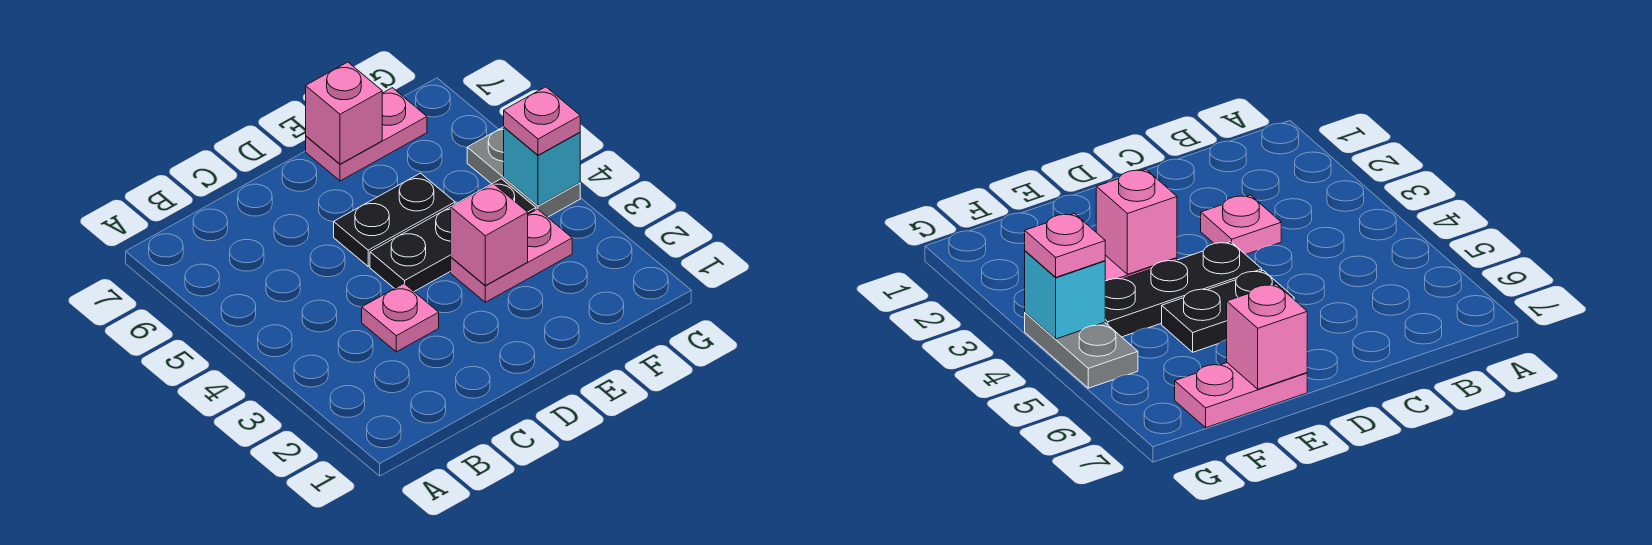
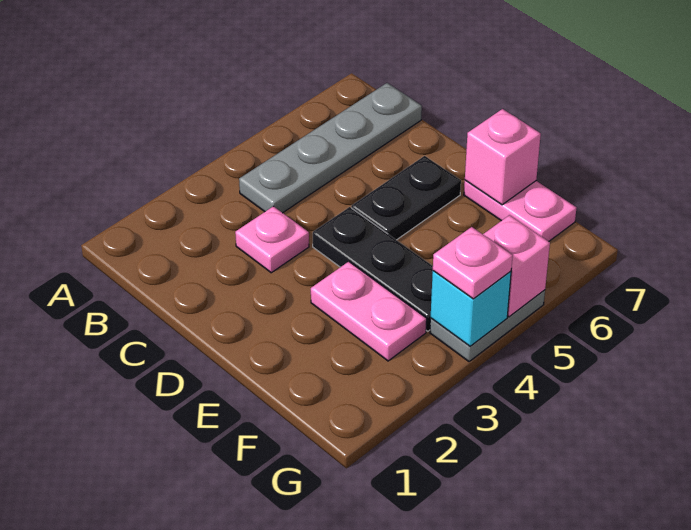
none -> grey plate B4:B7 level 1
black plate D5:E5 level 1 -> black plate D5:D6 level 1
pink brick E3 level 2 -> pink brick G5 level 2

